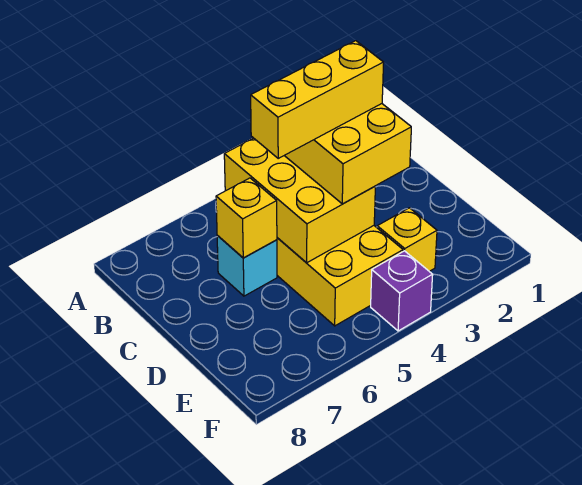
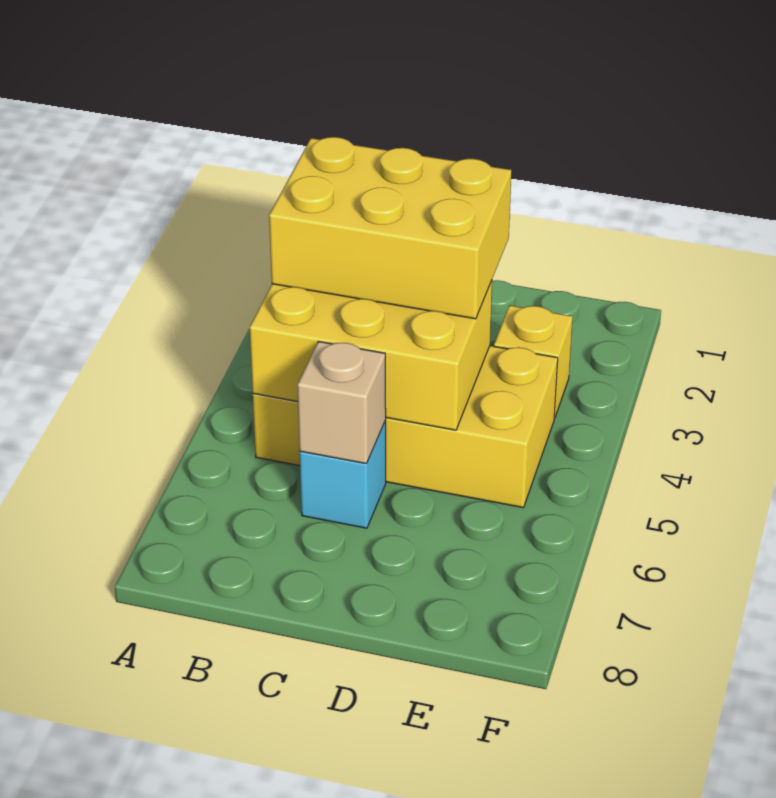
yellow brick C3:C5 level 4 -> none
yellow brick C6 level 2 -> tan brick C6 level 2
purple brick F4 level 1 -> none

